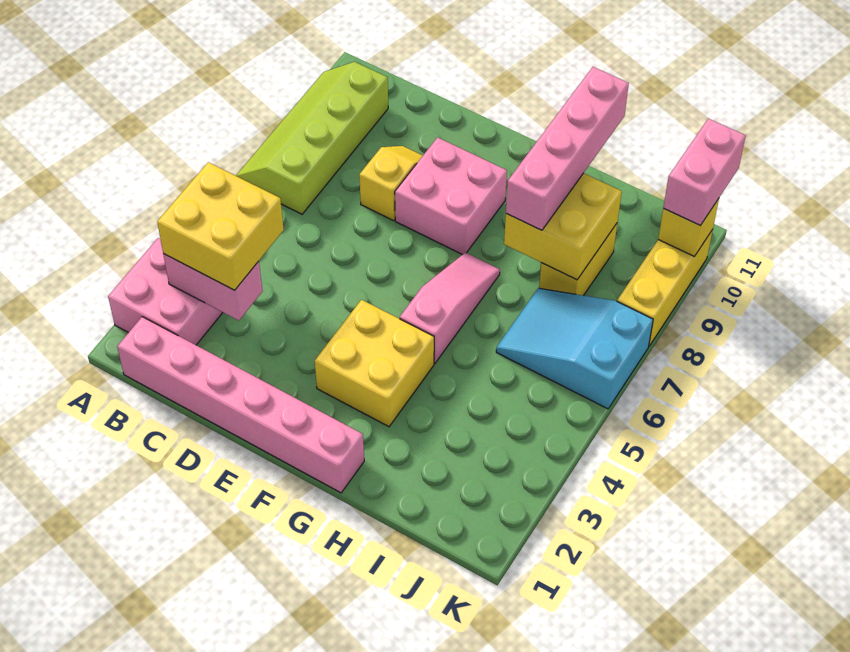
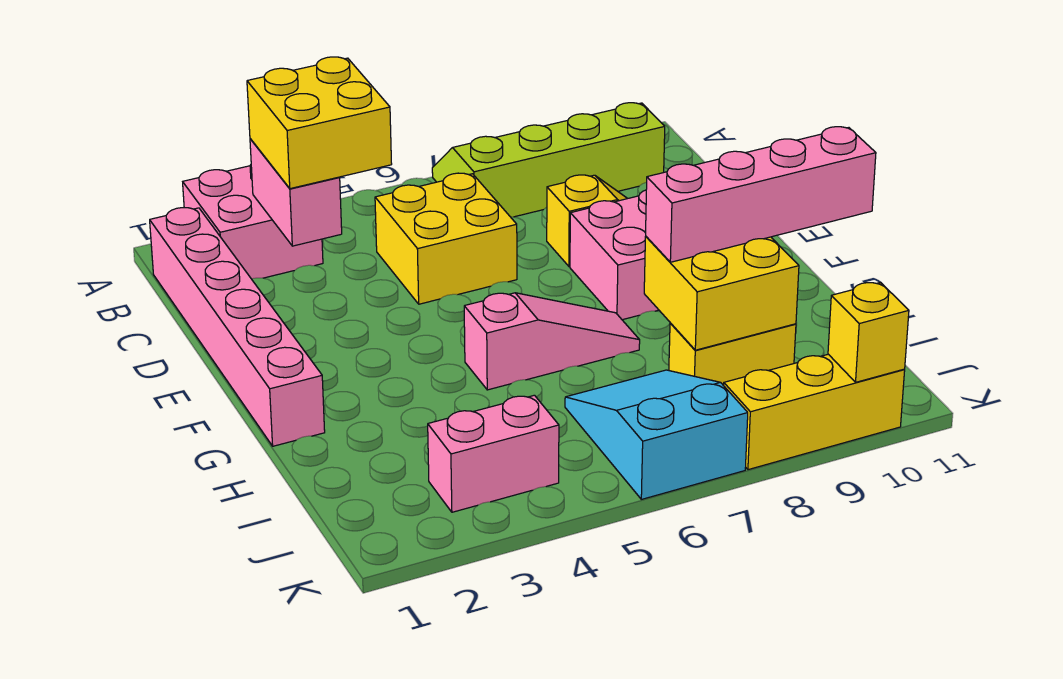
yellow brick F3:G4 level 1 -> yellow brick C5:D6 level 1
pink brick K10:K11 level 3 -> pink brick J3:J4 level 1

